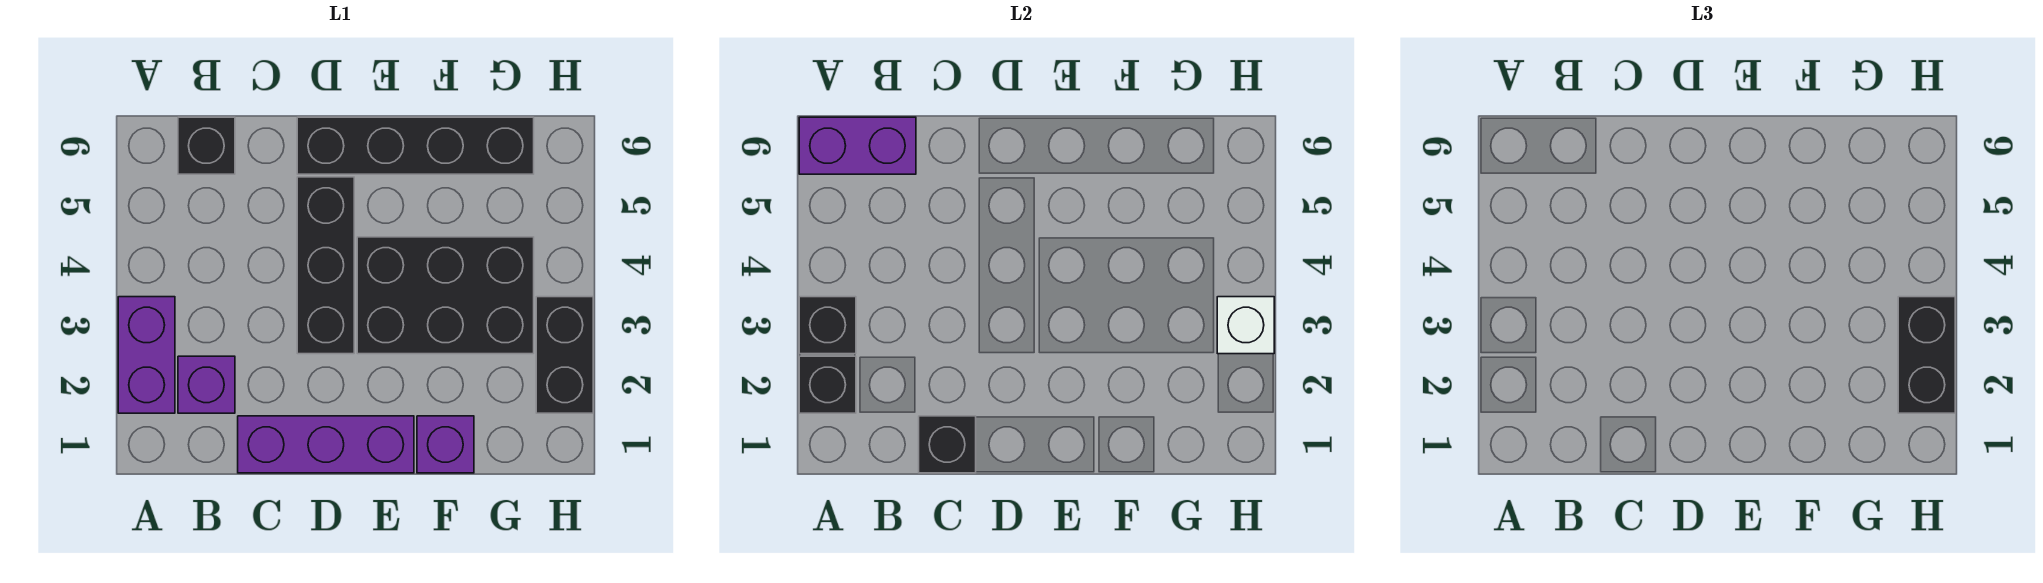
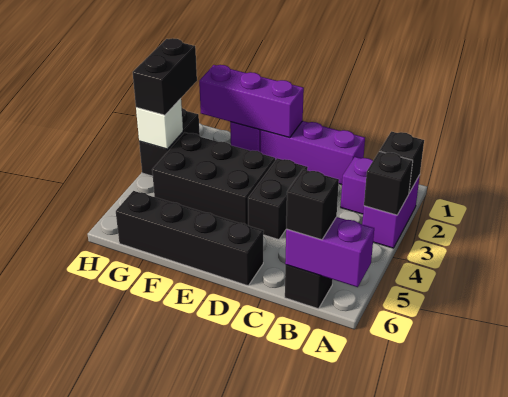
black brick C1 level 2 -> black brick B6 level 3
black brick D3:D5 level 1 -> black brick D3:D4 level 1
none -> purple brick E1:G1 level 2

